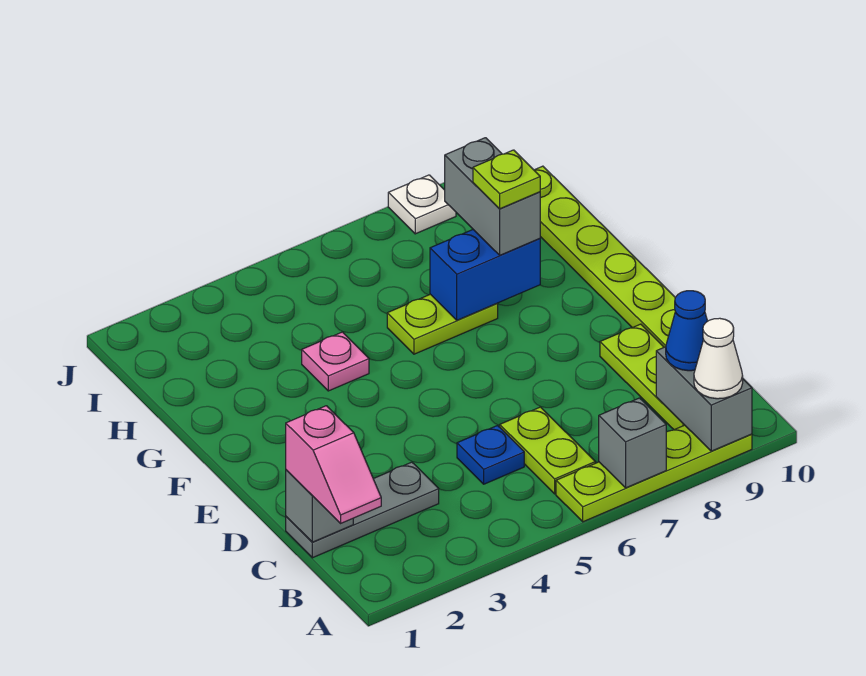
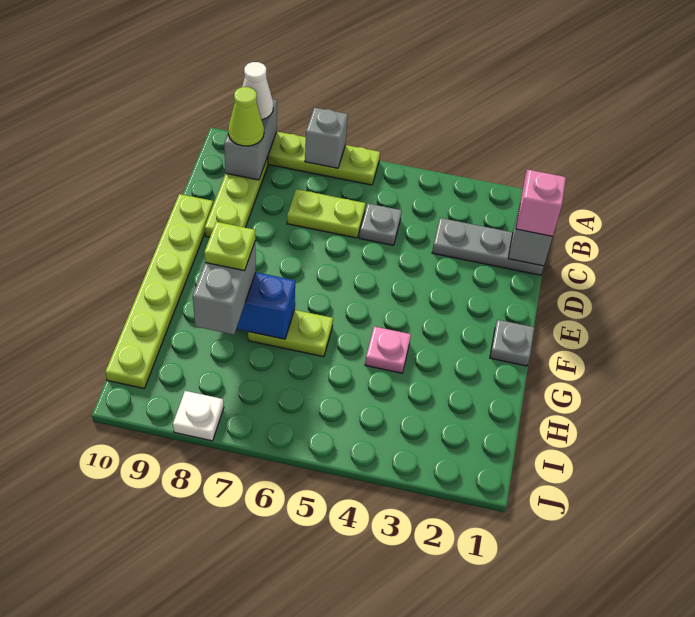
lime plate B6:C6 level 1 -> lime plate C6:C7 level 1
blue cone B9 level 3 -> lime cone B9 level 3
blue plate C5 level 1 -> grey plate C5 level 1
none -> grey plate F1 level 1

